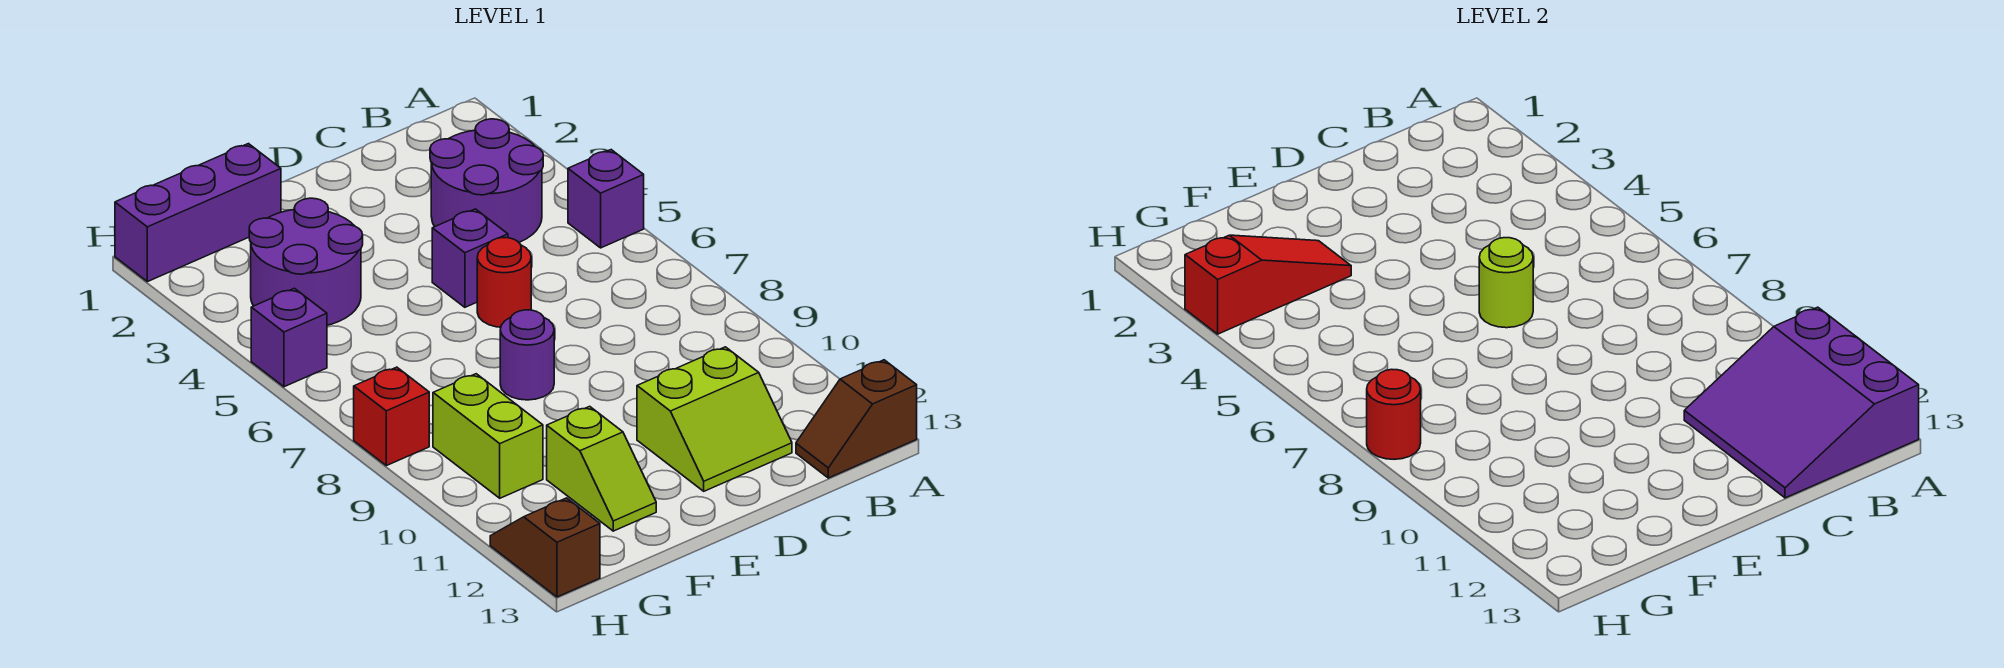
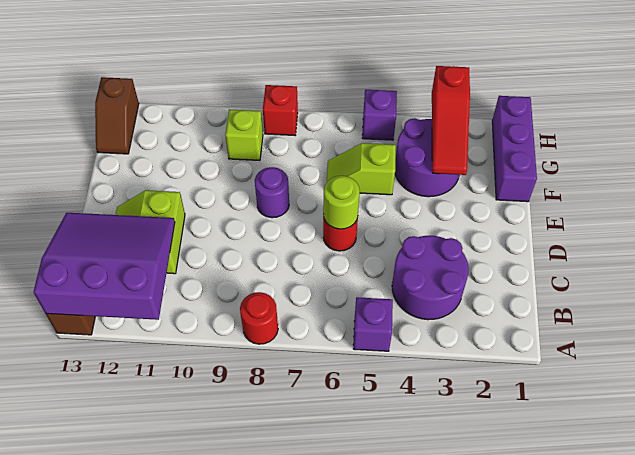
purple brick D5 level 1 -> none
lime slope F11:F12 level 1 top 11 -> lime slope F5:F6 level 1 top 5
lime brick G9:G10 level 1 -> lime brick G9 level 1
red round brick H8 level 2 -> red round brick A8 level 1
brown slope H12:H13 level 1 top 13 -> brown slope G13:H13 level 1 top H

